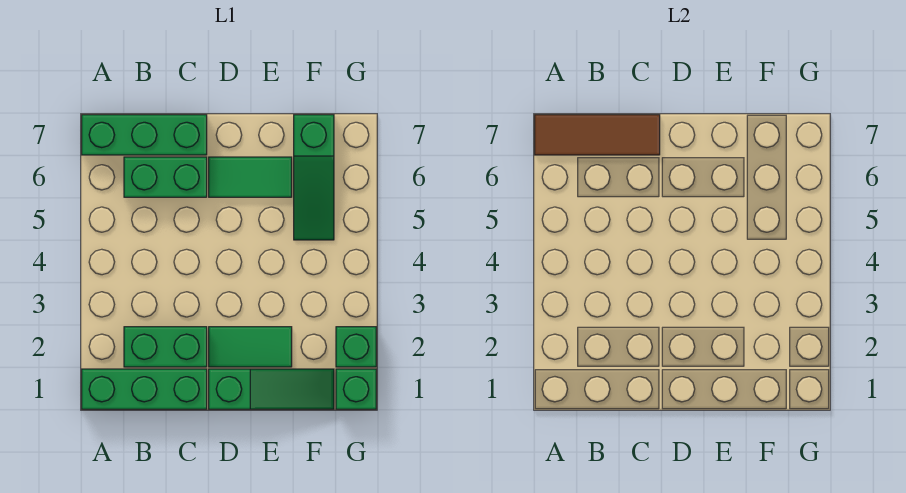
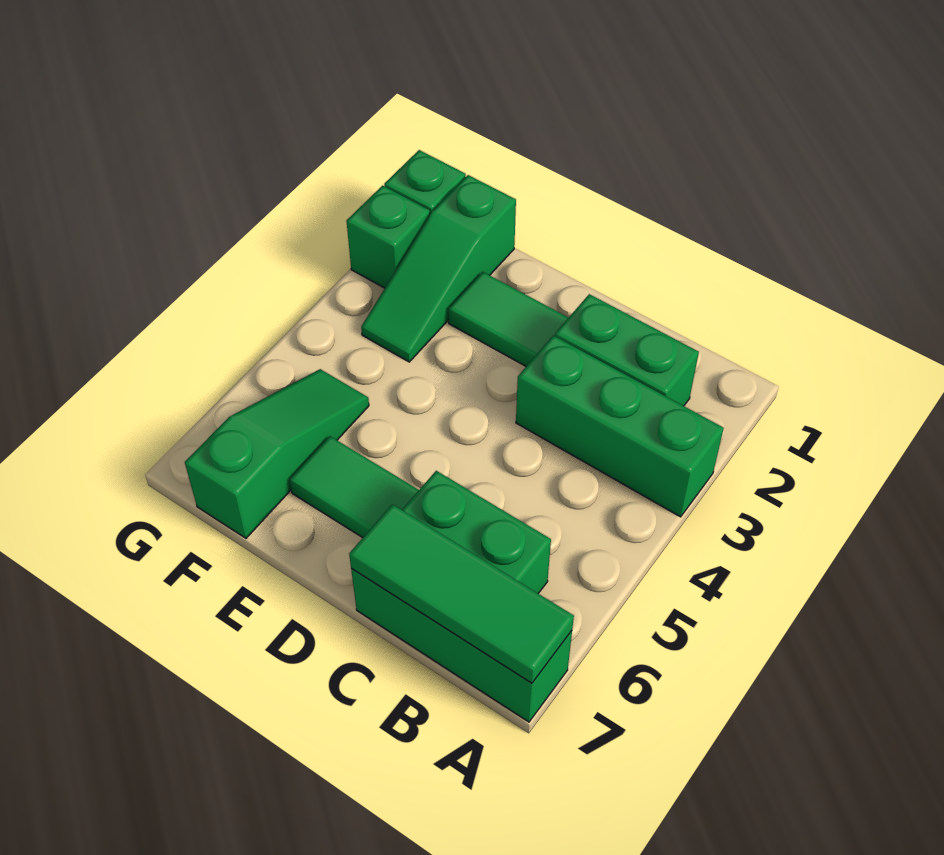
green brick A1:C1 level 1 -> green brick A3:C3 level 1
brown tile A7:C7 level 2 -> green tile A7:C7 level 2
green slope D1:F1 level 1 top D -> green slope F1:F3 level 1 top 1

